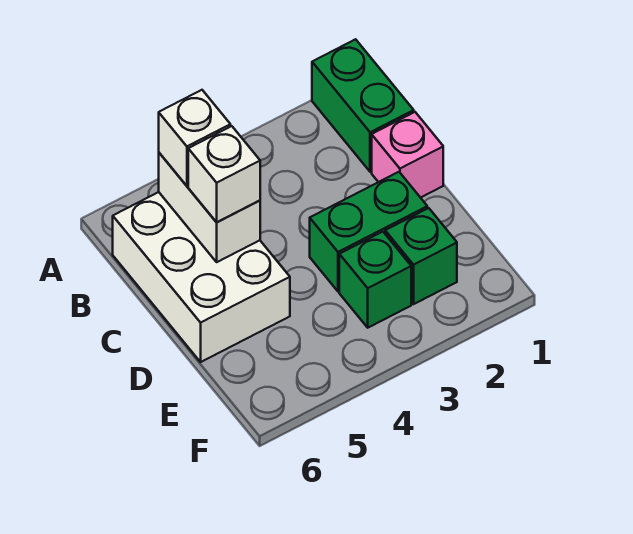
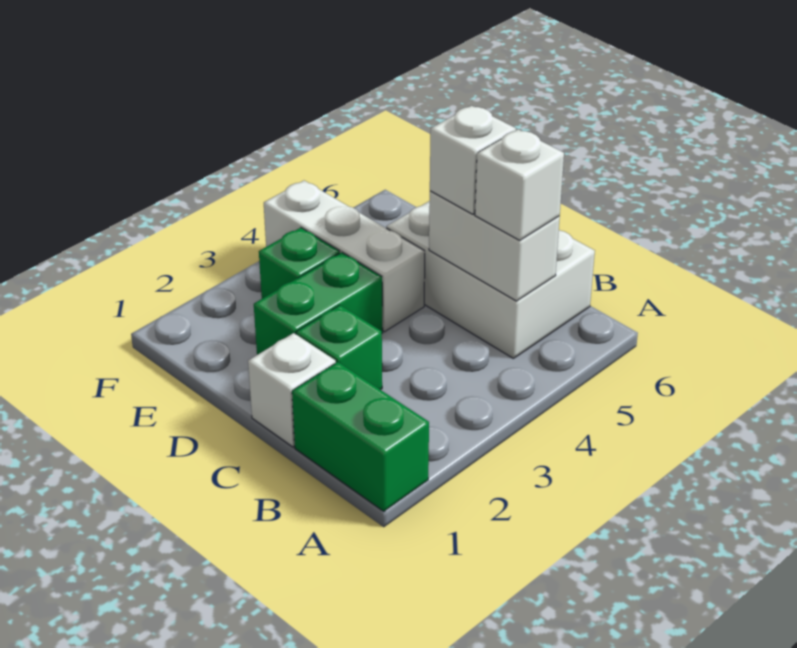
pink brick C1 level 1 -> white brick C1 level 1
none -> white brick D4:F4 level 1
green brick E2 level 1 -> green brick C2 level 1

